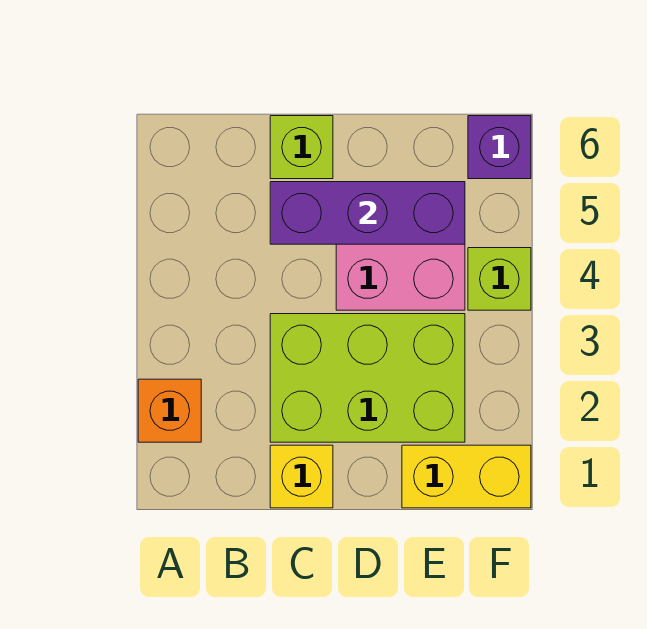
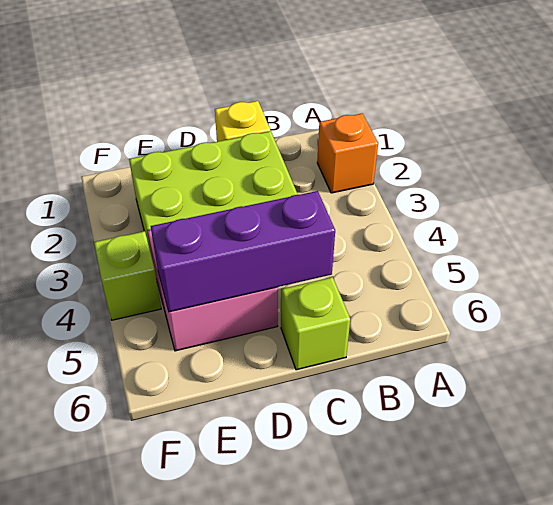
yellow brick E1:F1 level 1 -> none
purple brick F6 level 1 -> none

